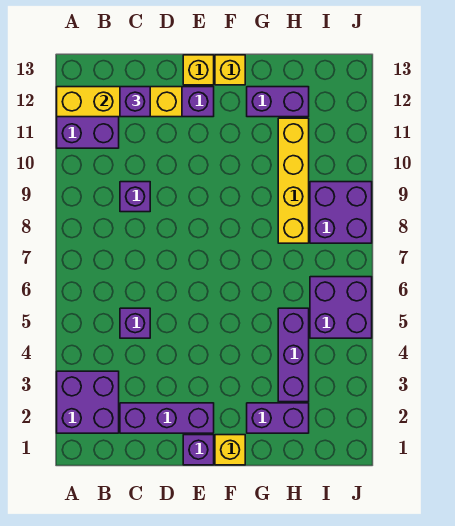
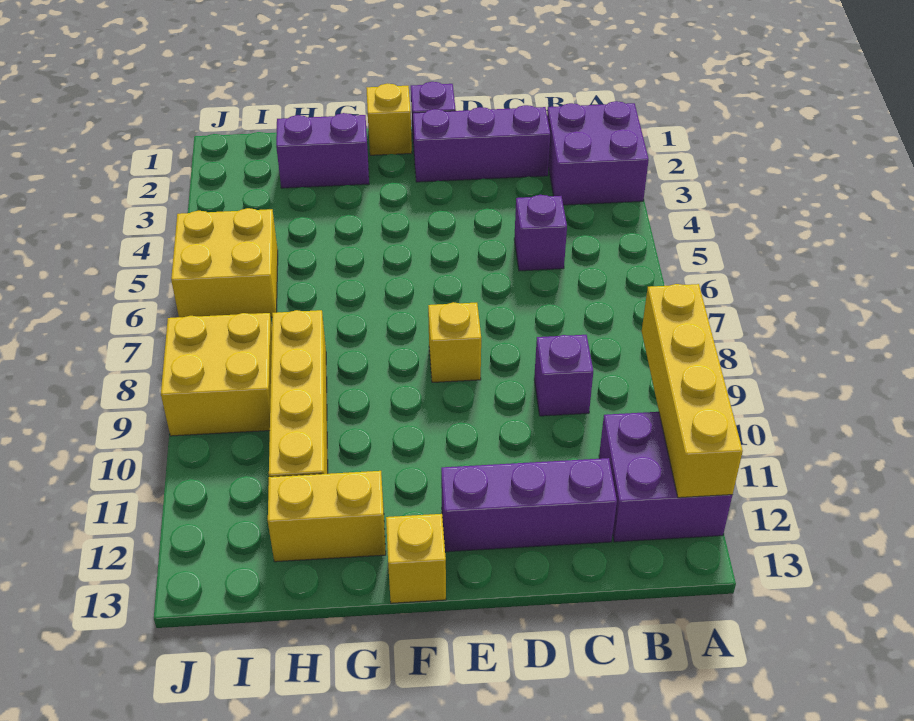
yellow brick A12:D12 level 2 -> yellow brick A9:A12 level 2
purple brick C12 level 3 -> none
yellow brick E13 level 1 -> yellow brick E8 level 1
purple brick G12:H12 level 1 -> yellow brick G12:H12 level 1
purple brick H3:H5 level 1 -> none
purple brick I5:J6 level 1 -> yellow brick I5:J6 level 1
purple brick I8:J9 level 1 -> yellow brick I8:J9 level 1

